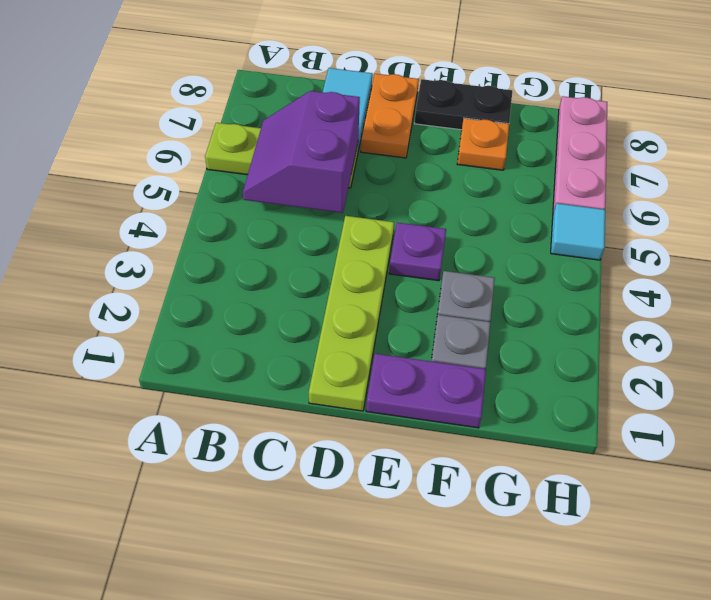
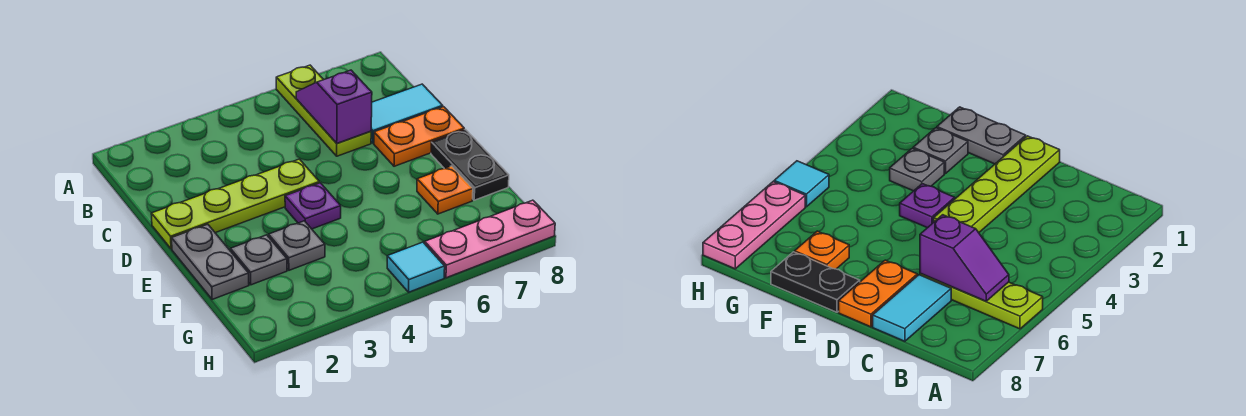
purple slope B5:C6 level 2 top C -> purple slope B6:C6 level 2 top C
purple plate E1:F1 level 1 -> grey plate E1:F1 level 1

